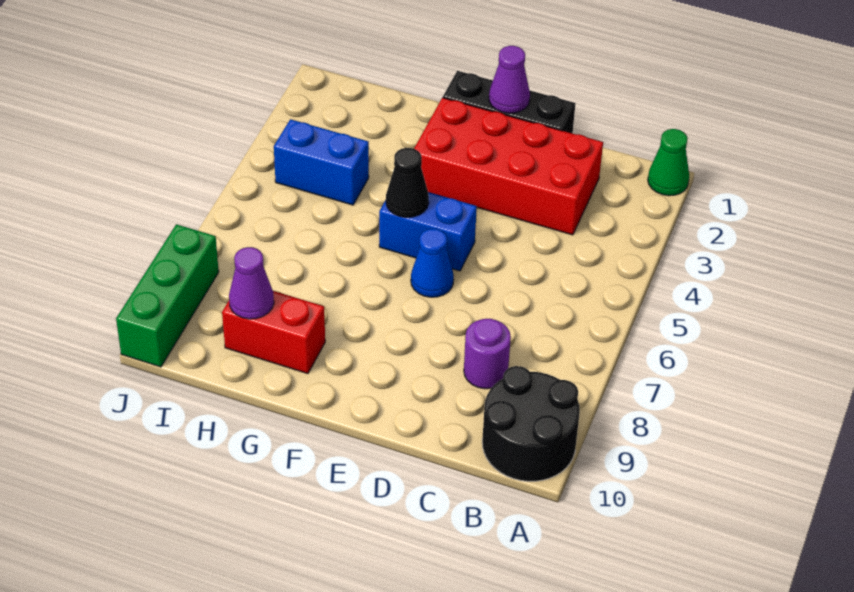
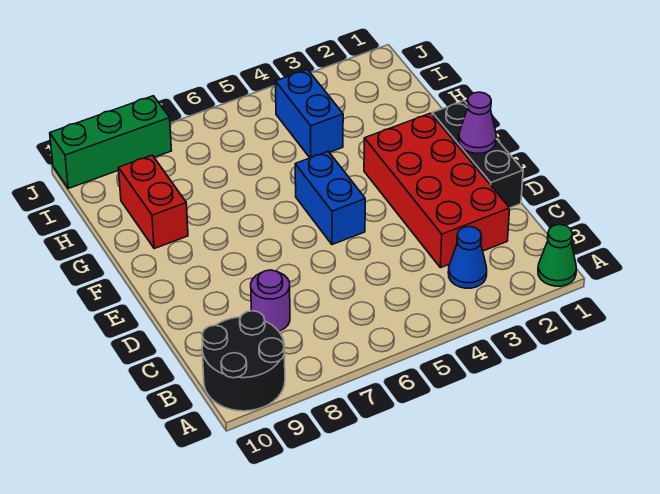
blue cone E6 level 1 -> blue cone B3 level 1
black cone F5 level 2 -> none
purple cone H9 level 2 -> none

